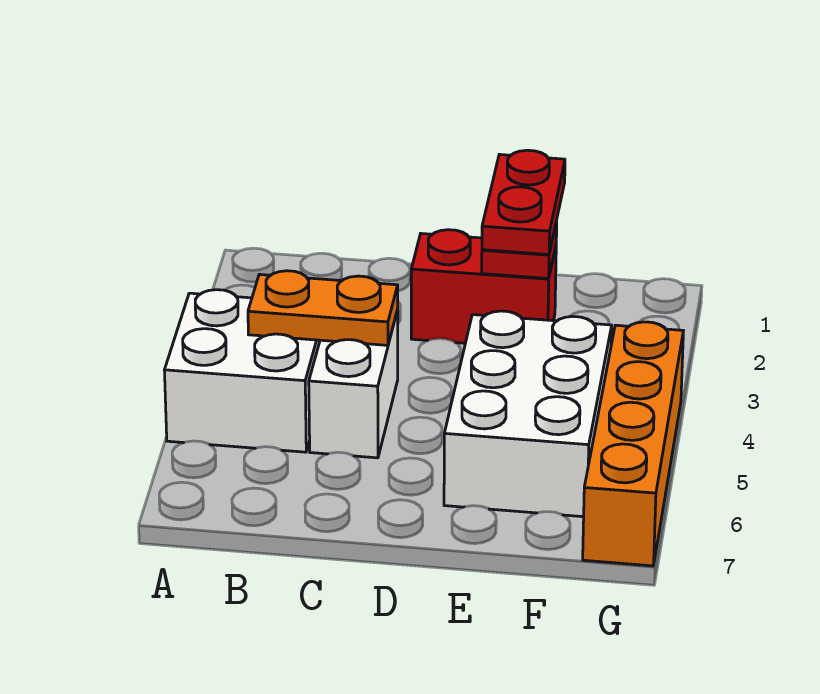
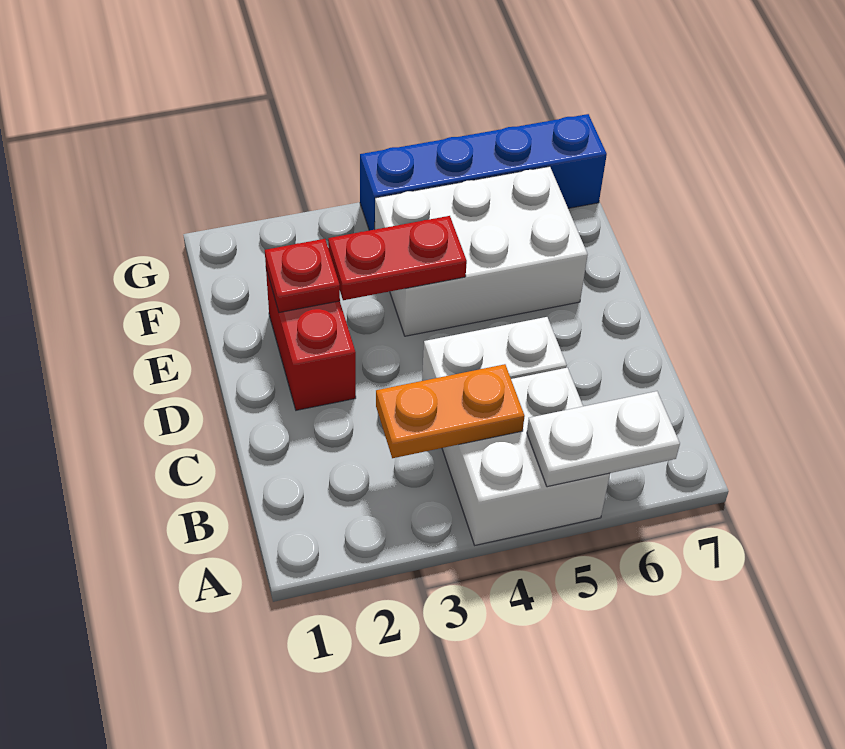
none -> white plate A5:A6 level 2
orange plate B4:C4 level 2 -> orange plate B3:B4 level 2
red plate E1:E2 level 3 -> red plate E3:E4 level 2
orange brick G4:G7 level 1 -> blue brick G4:G7 level 1

